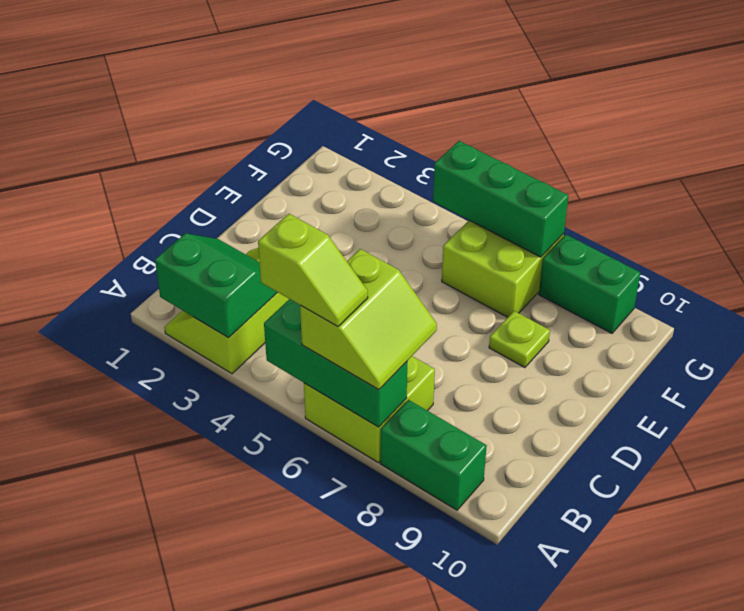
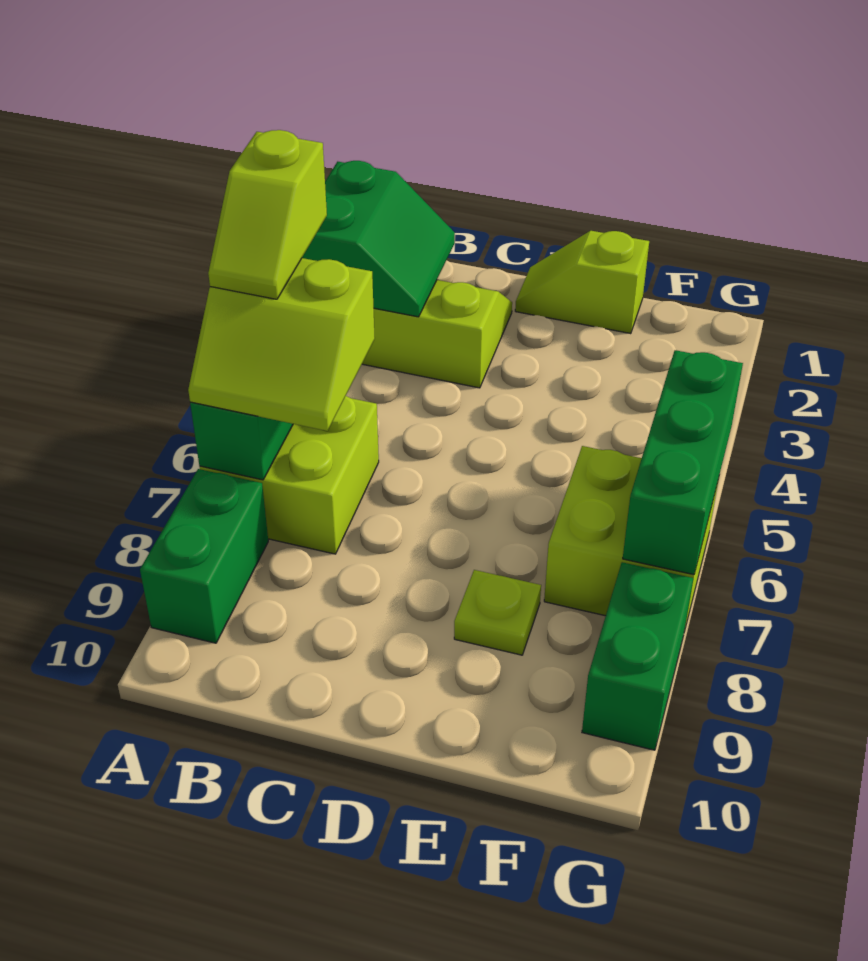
none -> lime slope D1:E1 level 1 top E

